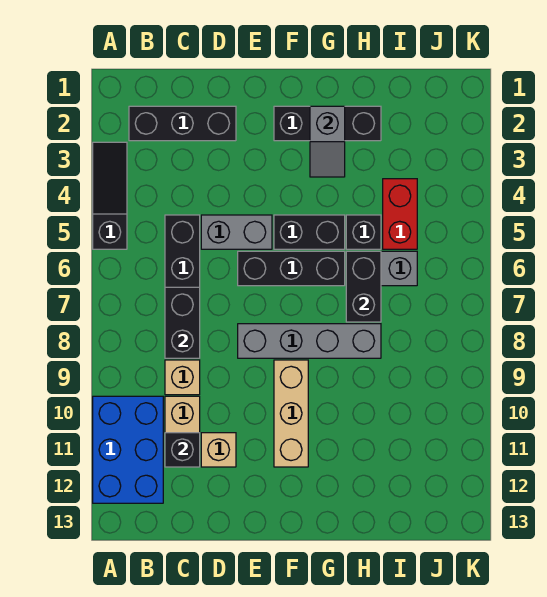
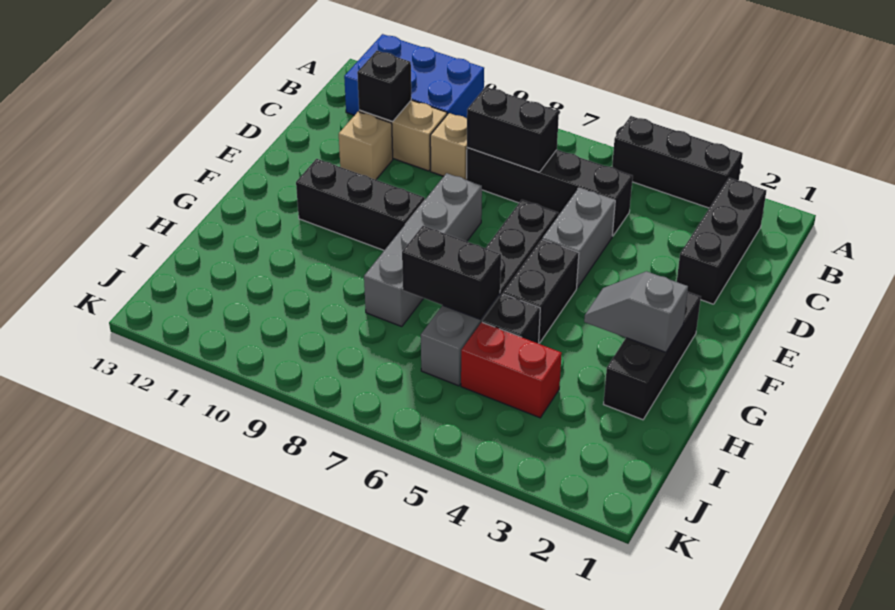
black slope A3:A5 level 1 top 5 -> black brick A3:A5 level 1
tan brick F9:F11 level 1 -> black brick F9:F11 level 1

